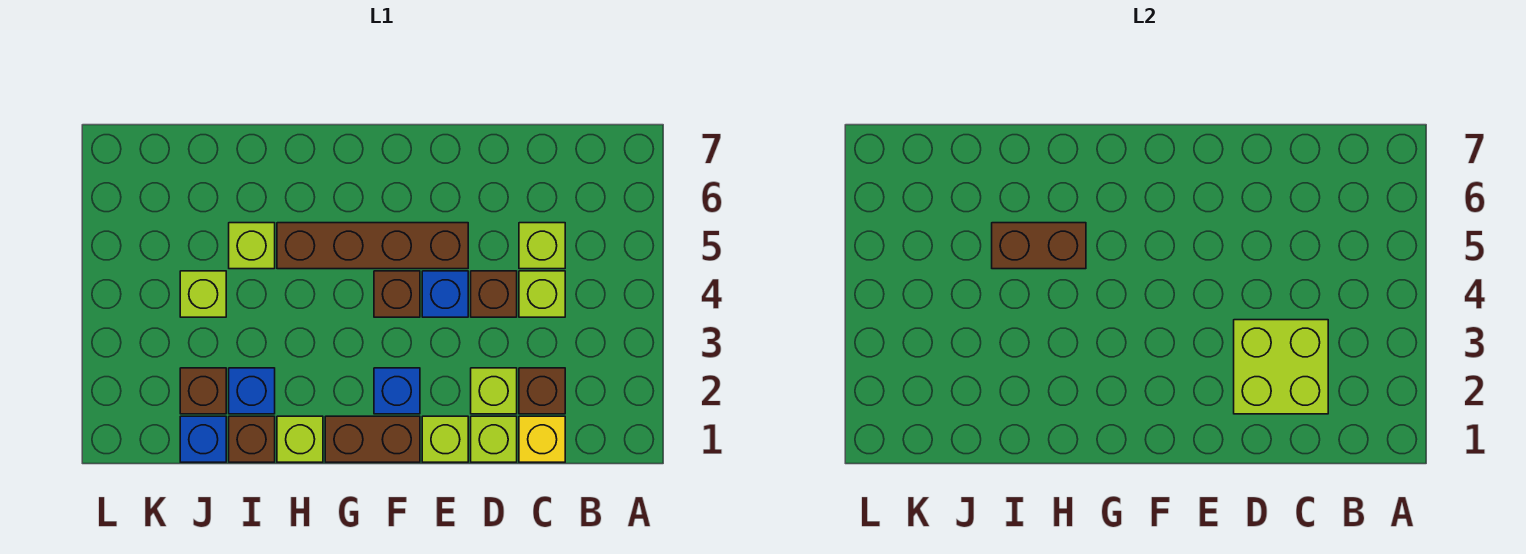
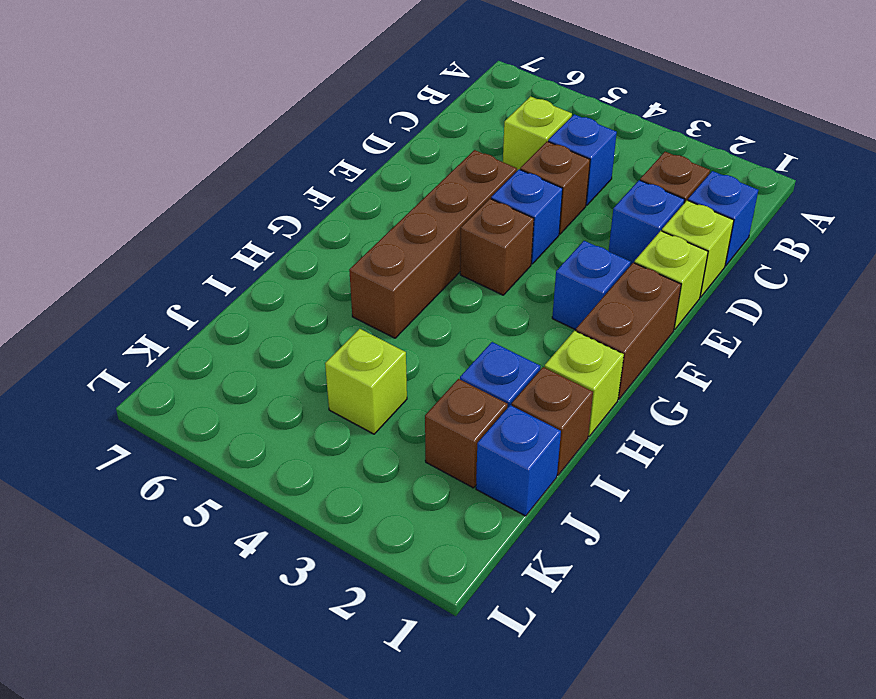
yellow brick C1 level 1 -> blue brick C1 level 1
lime brick C2:D3 level 2 -> none
lime brick C4 level 1 -> blue brick C4 level 1
lime brick D2 level 1 -> blue brick D2 level 1
brown brick H5:I5 level 2 -> none
lime brick I5 level 1 -> none

